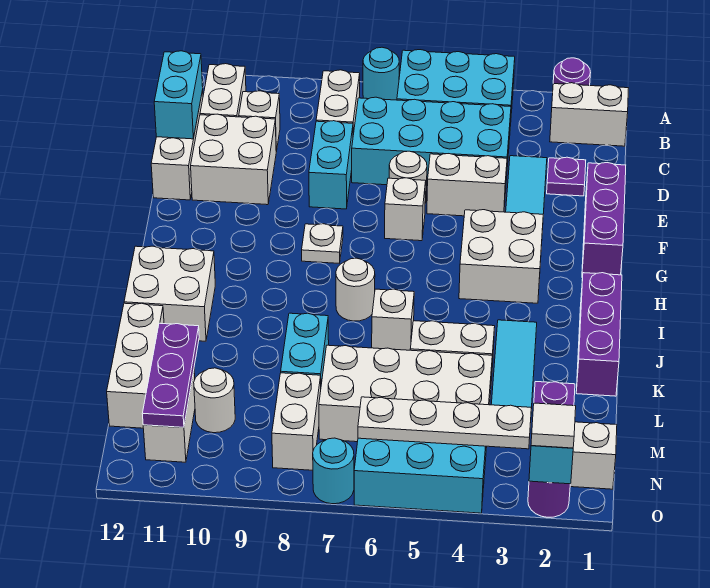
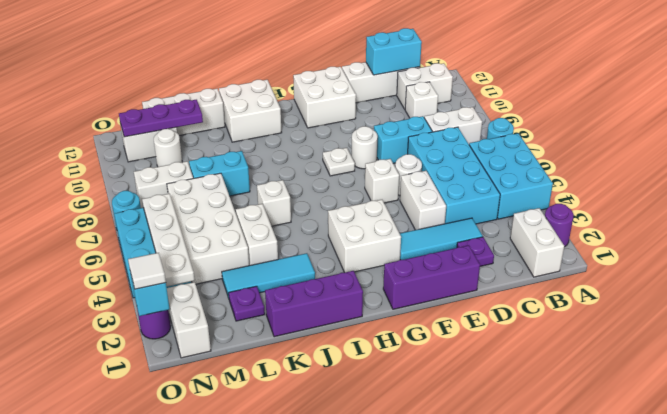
white brick D10:E11 level 1 -> white brick F11:G12 level 1
white round brick I7 level 1 -> white round brick F8 level 1

